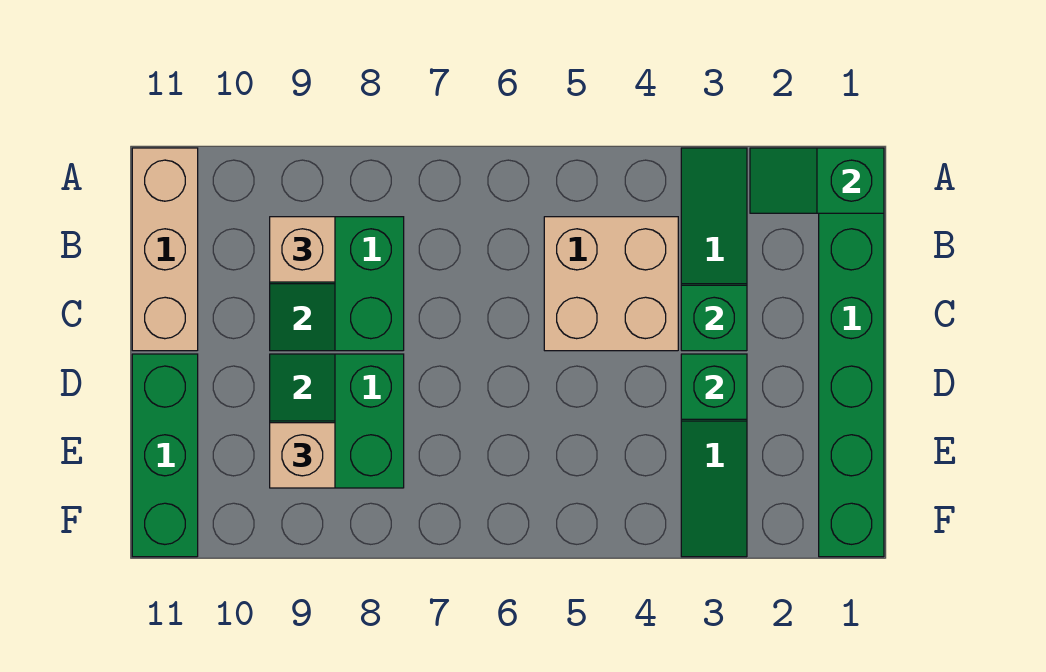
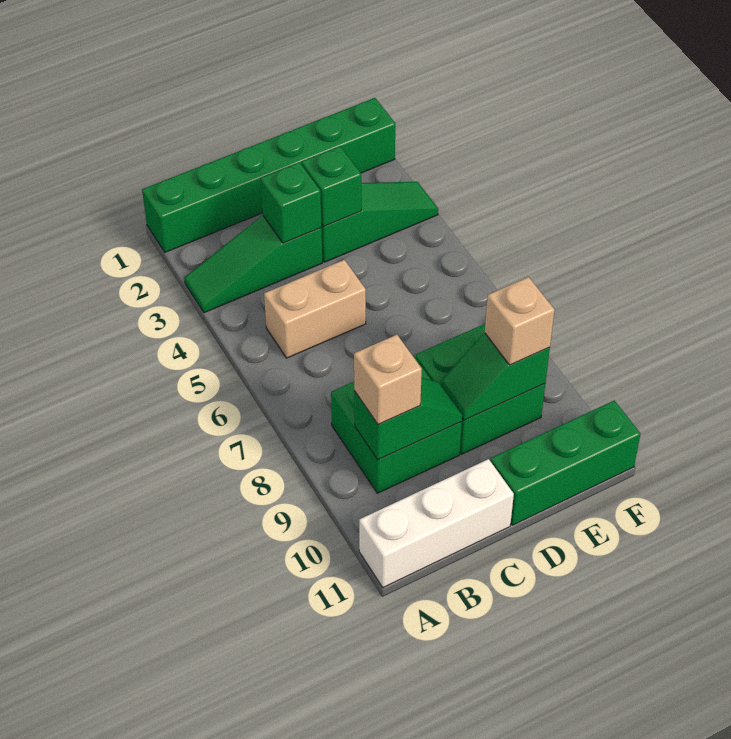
green slope A1:A2 level 2 top 1 -> none
tan brick A11:C11 level 1 -> white brick A11:C11 level 1
tan brick B4:C5 level 1 -> tan brick B5:C5 level 1

